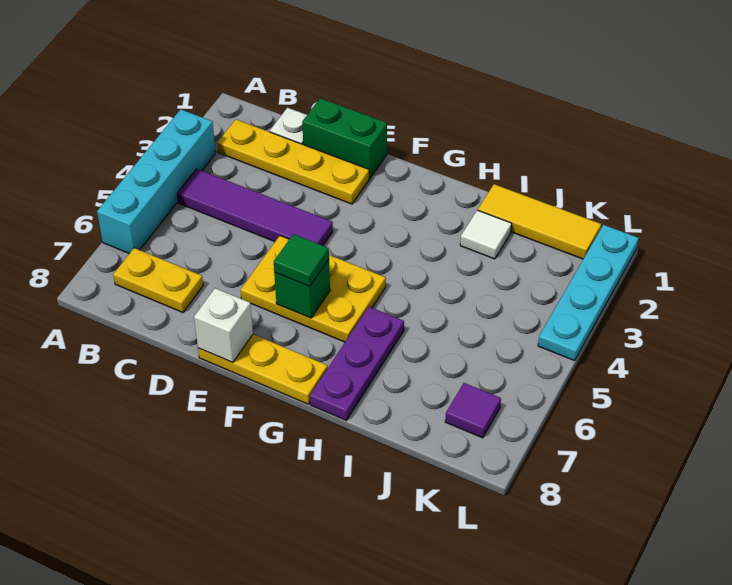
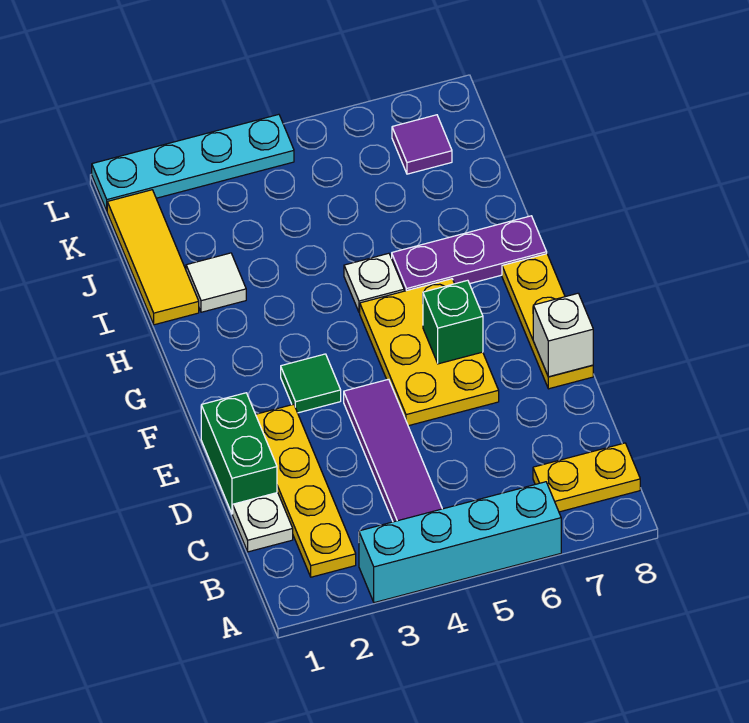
yellow plate B7:C7 level 1 -> yellow plate B7:B8 level 1
green tile F6 level 3 -> green tile F3 level 1
none -> white plate H5 level 1

